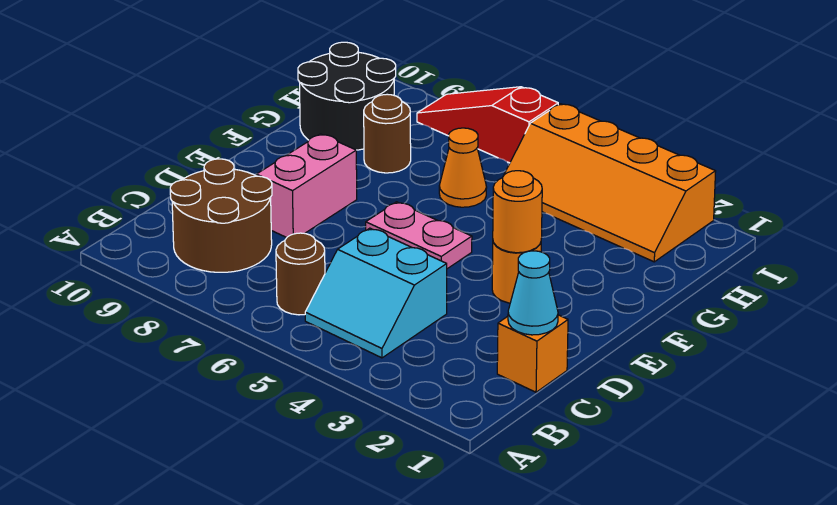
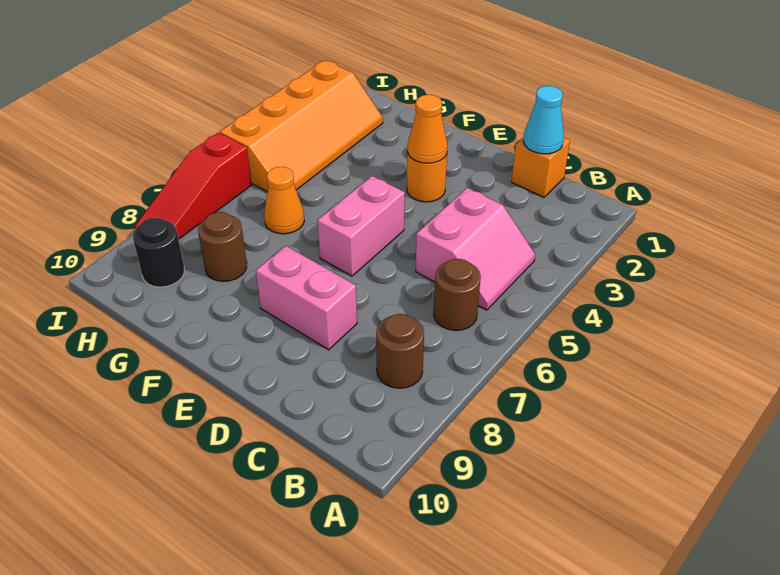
cyan slope B4:C5 level 1 top C -> pink slope B4:C5 level 1 top C
brown round brick B8:C9 level 1 -> brown round brick B8 level 1
orange round brick E3 level 2 -> orange cone E3 level 2
pink plate E5:E6 level 1 -> pink brick E5:E6 level 1
black round brick G9:H10 level 1 -> black round brick H9 level 1

